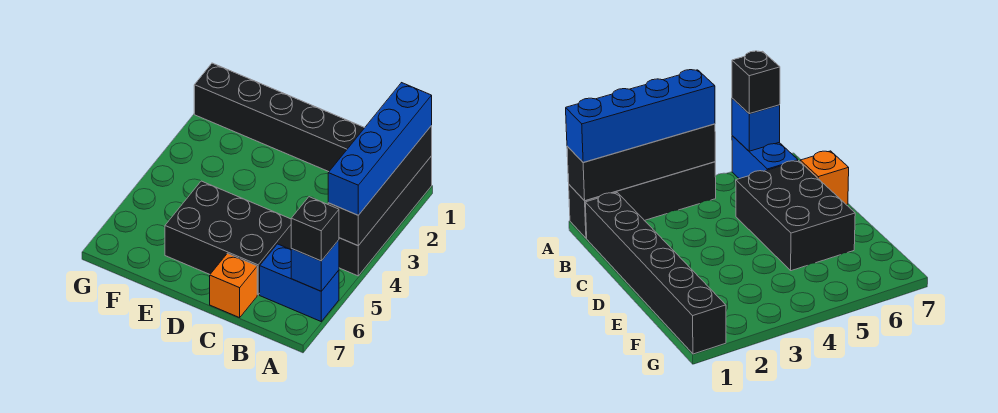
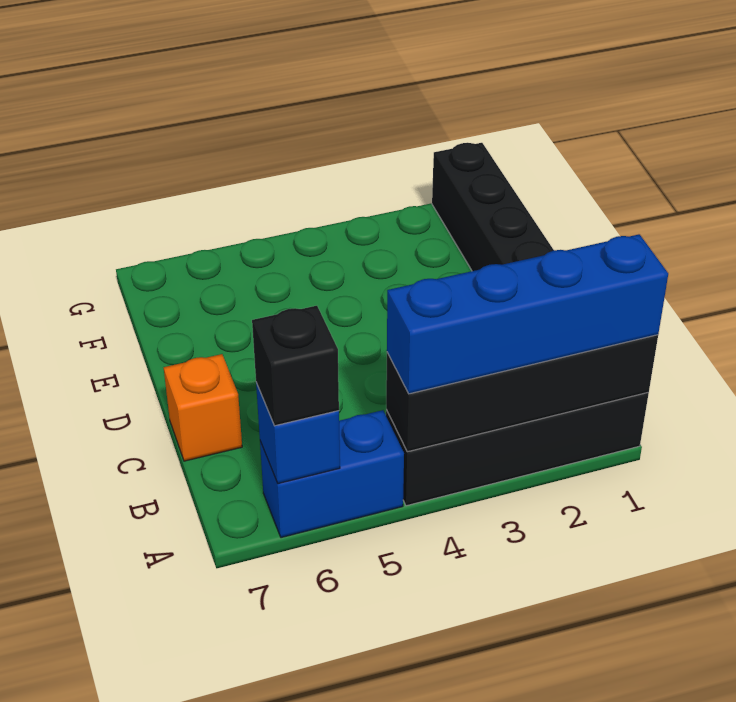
blue brick A6:B6 level 1 -> blue brick A5:A6 level 1
black brick C5:E6 level 1 -> none

